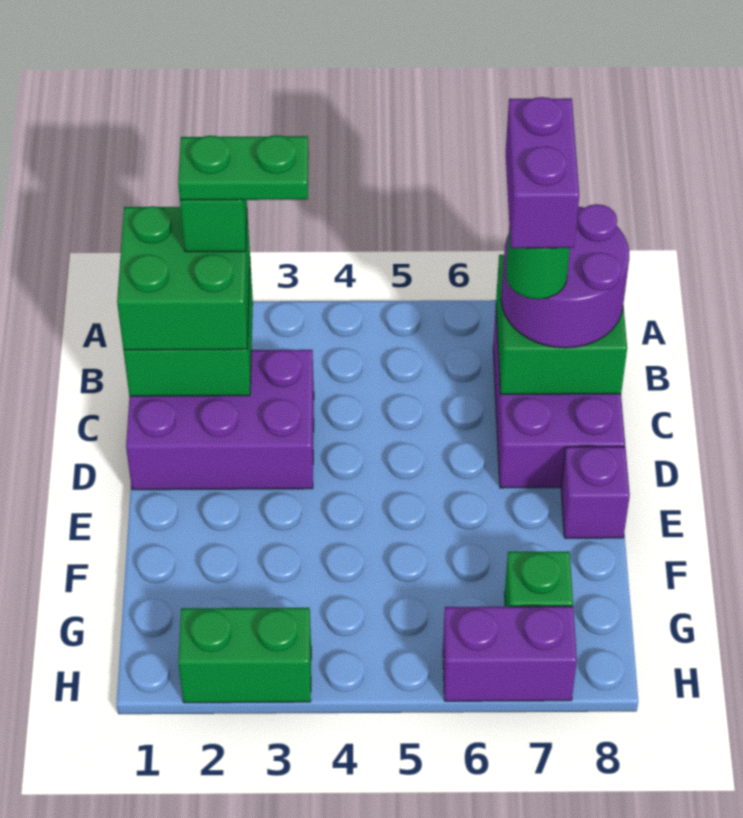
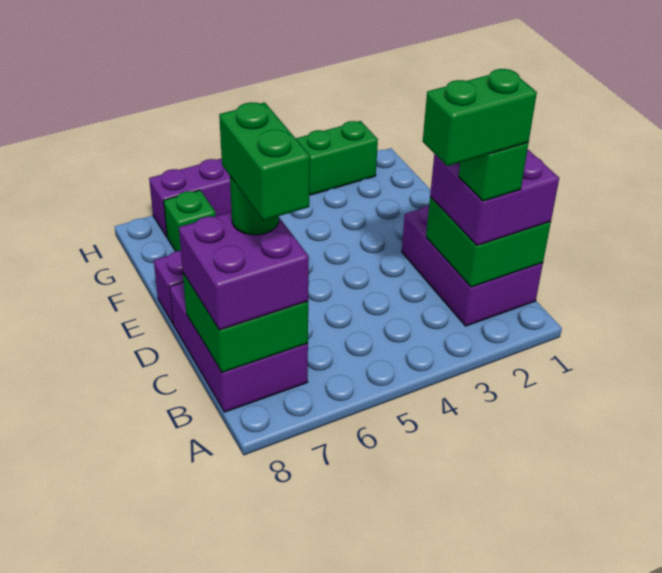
green brick B1:C2 level 3 -> purple brick B1:C2 level 3
green plate B2:B3 level 5 -> green brick B2:B3 level 5
purple round brick B7:C8 level 3 -> purple brick B7:C8 level 3
purple brick B7:C7 level 5 -> green brick B7:C7 level 5
purple brick C1:D3 level 1 -> purple brick B1:D2 level 1

